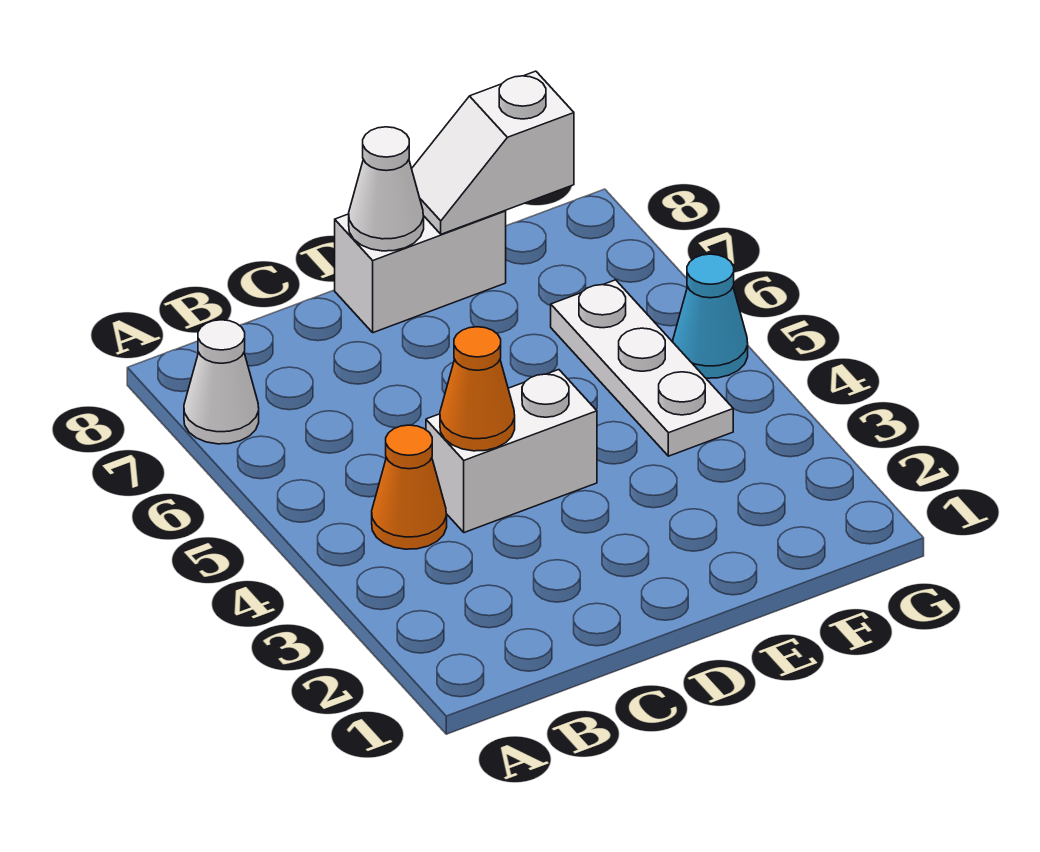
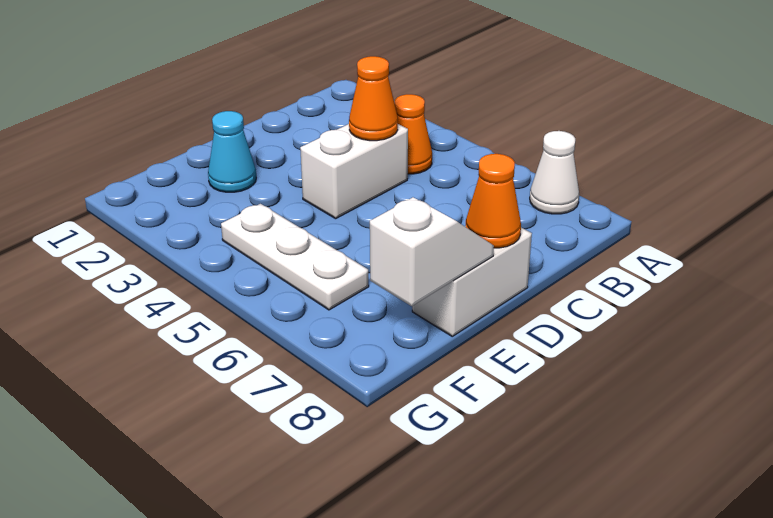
white cone D8 level 2 -> orange cone D8 level 2
cyan cone G5 level 1 -> cyan cone E2 level 1

